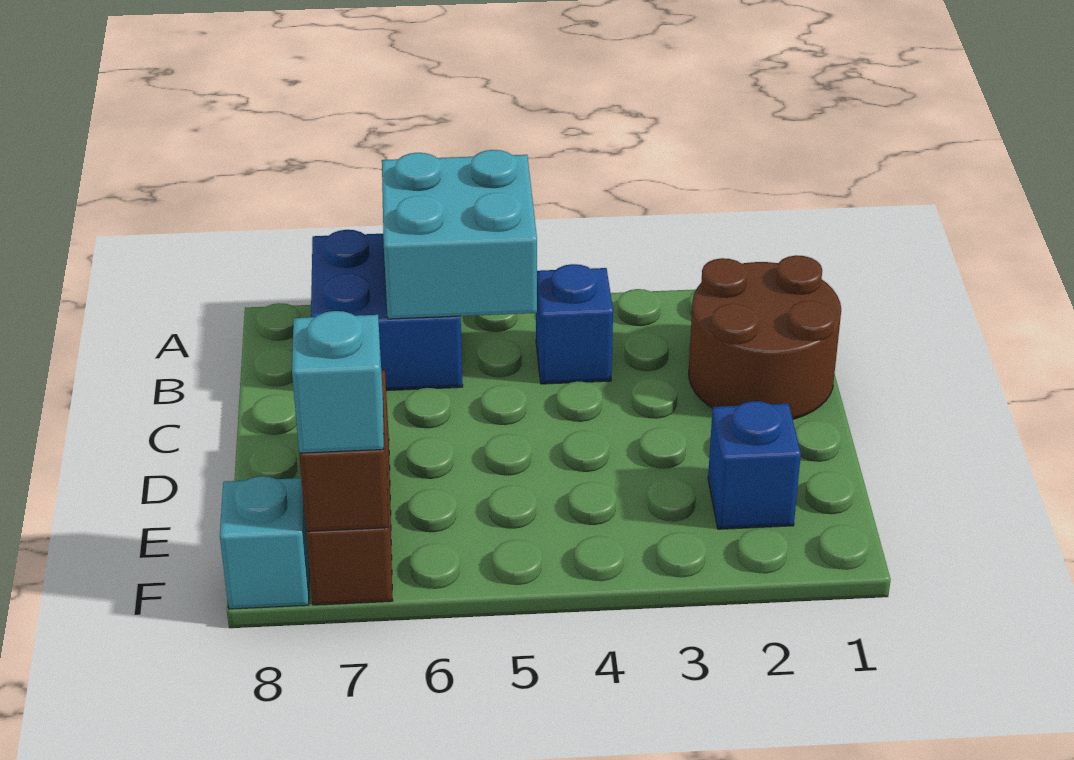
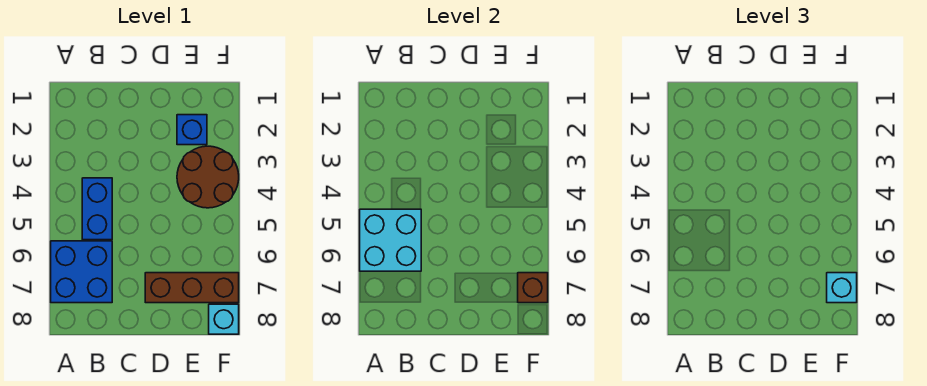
brown round brick B1:C2 level 1 -> brown round brick E3:F4 level 1
blue brick B4 level 1 -> blue brick B4:B5 level 1

